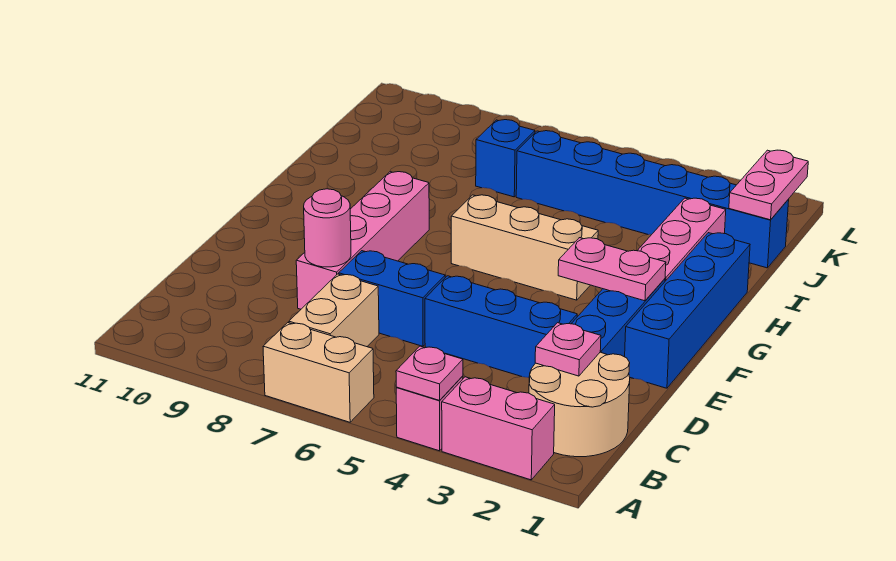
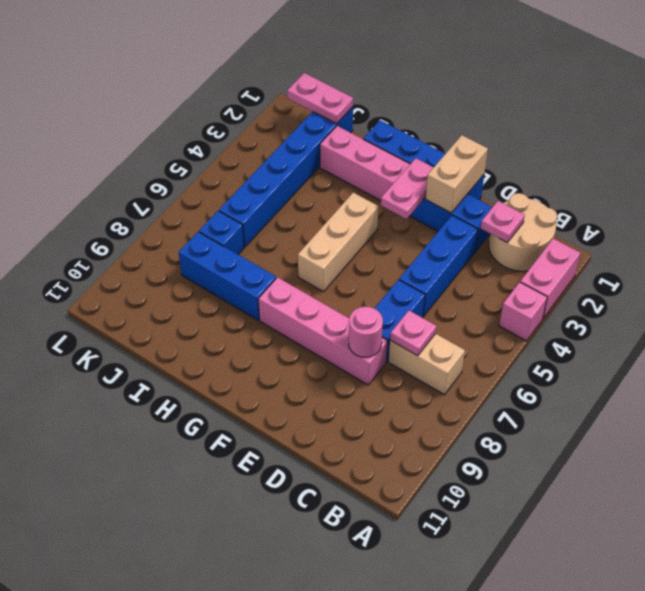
pink plate A4 level 2 -> pink plate C7 level 2
tan brick A6:A7 level 1 -> tan brick E1:E2 level 2
none -> blue brick H8:J8 level 1

